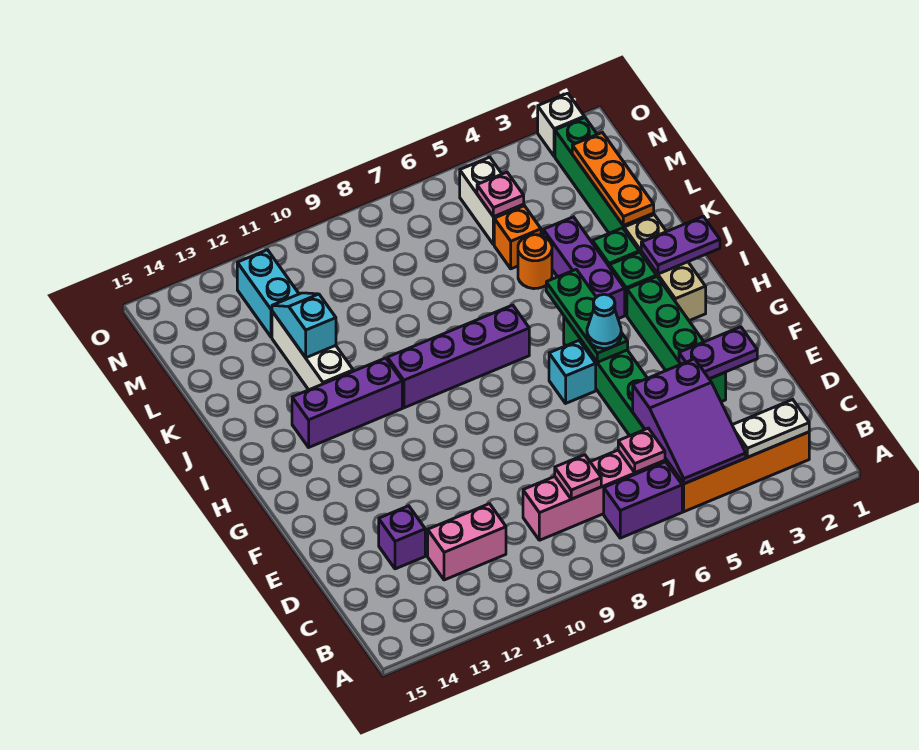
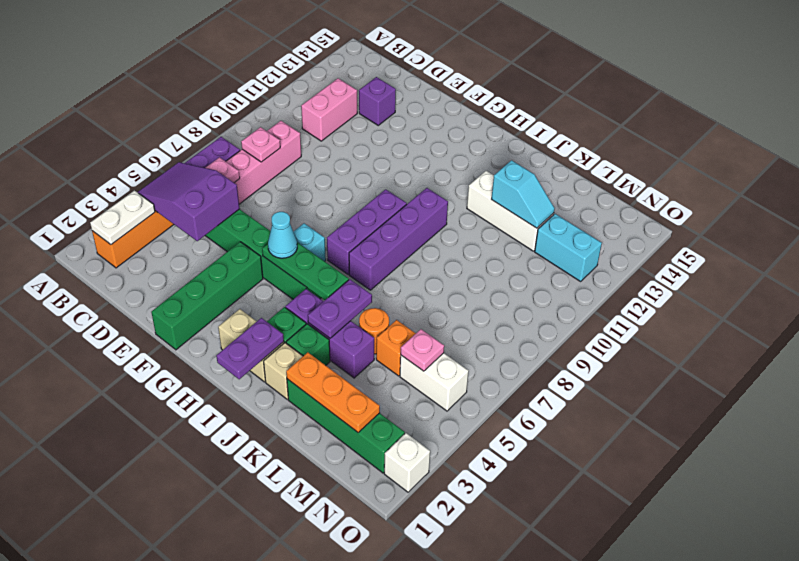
purple plate E2:E3 level 2 -> purple plate J4:J5 level 2
green brick E3:H3 level 1 -> green brick F1:F4 level 1
purple brick I11:I13 level 1 -> purple brick H7:H9 level 1

